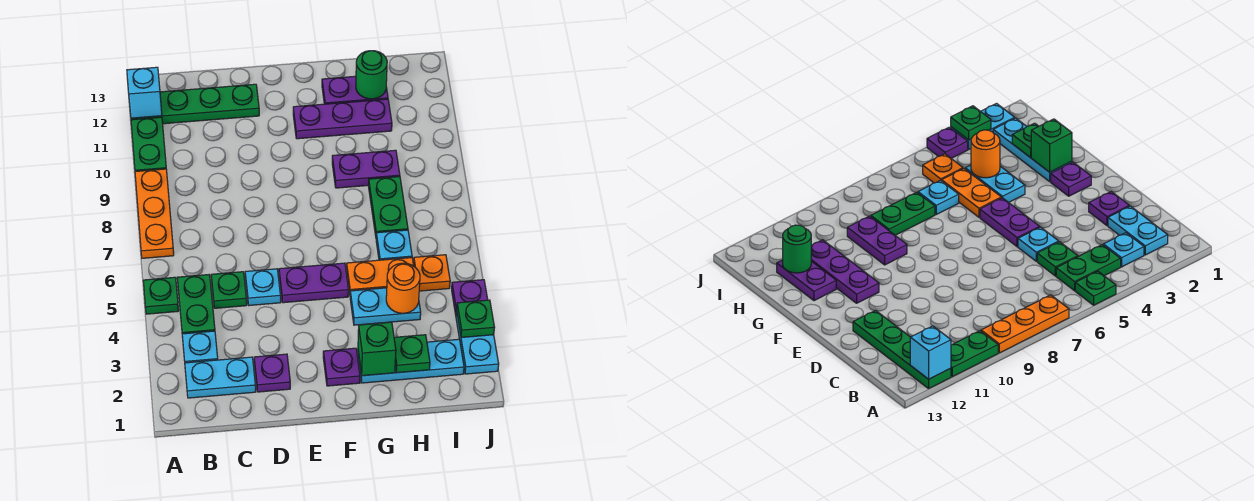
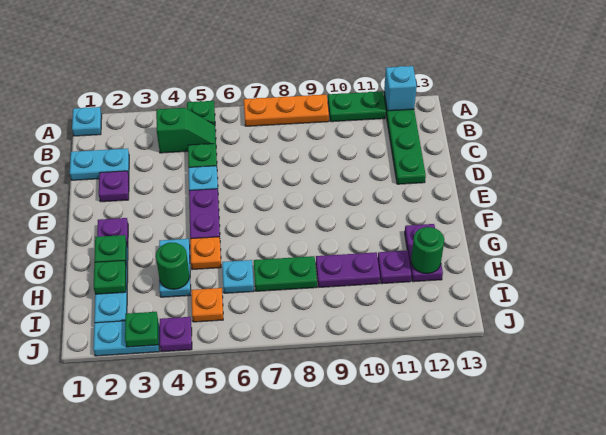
cyan plate B2:C2 level 1 -> cyan plate C1:C2 level 1
cyan plate B3 level 1 -> cyan plate A1 level 1
green plate B4:B5 level 1 -> green slope B4:B5 level 1 top 4
purple plate F11:H11 level 1 -> purple plate H11 level 1
green brick G2 level 2 -> green plate G2 level 2
orange plate G5:H5 level 1 -> orange plate G5 level 1
purple plate G9:H9 level 1 -> purple plate H9:H10 level 1
orange round brick H4 level 2 -> green round brick H4 level 2

